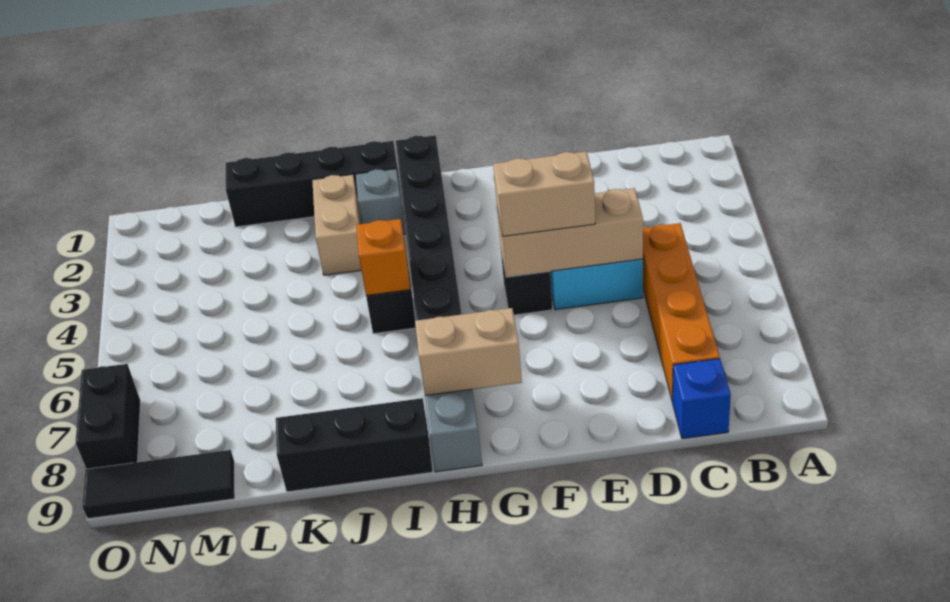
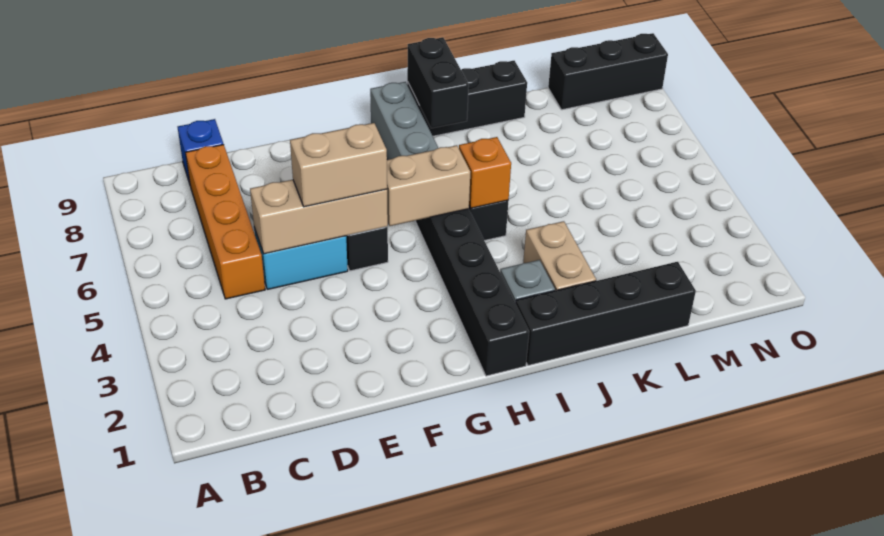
tan brick G8:H8 level 2 -> tan brick G5:H5 level 2
black tile M9:O9 level 1 -> black brick M9:O9 level 1
black brick O7:O8 level 1 -> black brick I8:I9 level 2

